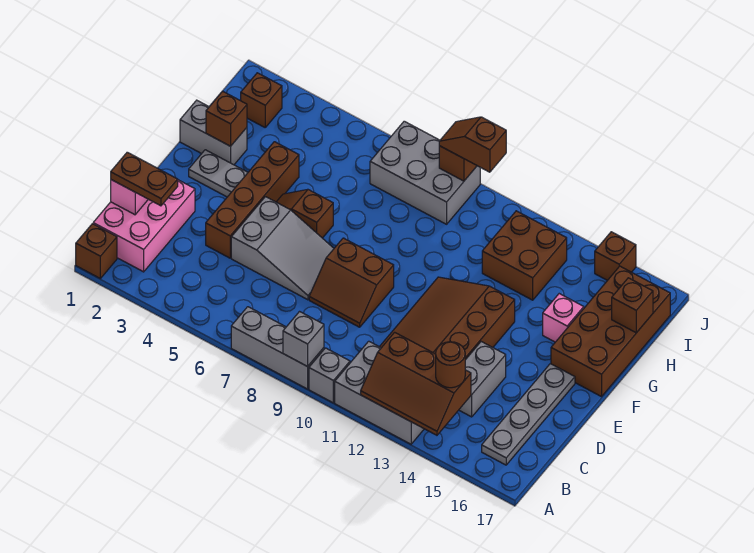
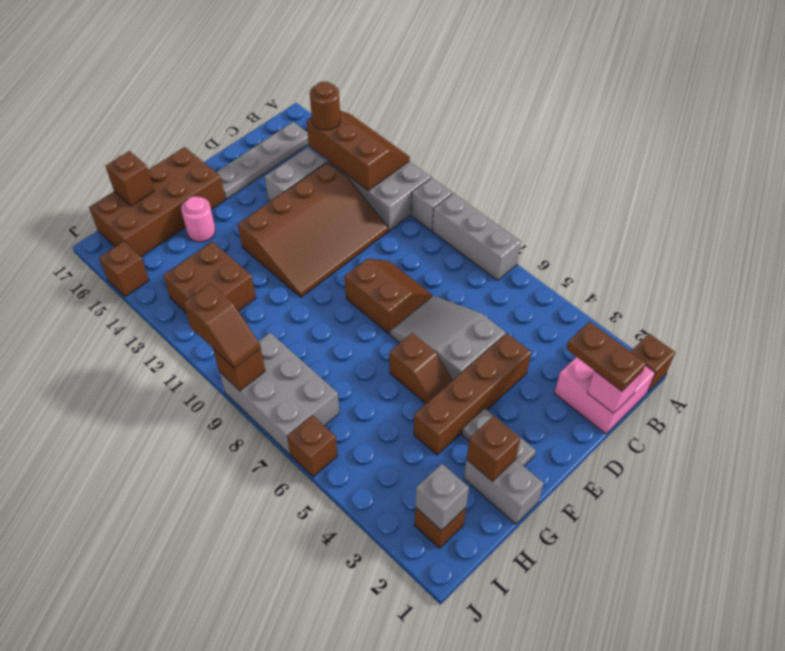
grey brick A9 level 2 -> grey brick I2 level 2
pink brick B1:D2 level 1 -> pink brick B1:C2 level 1
pink brick G15 level 1 -> pink round brick G15 level 1
none -> brown brick J6 level 1

